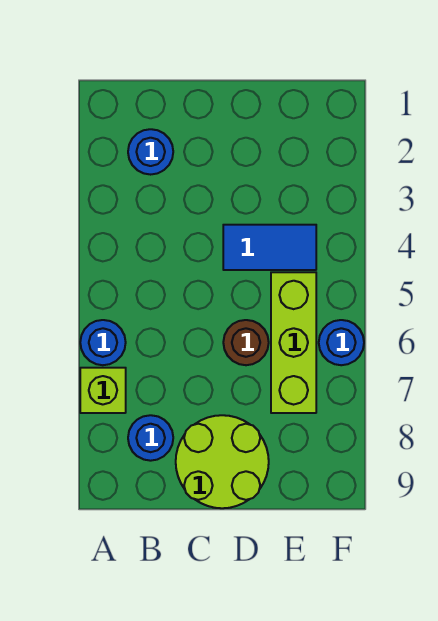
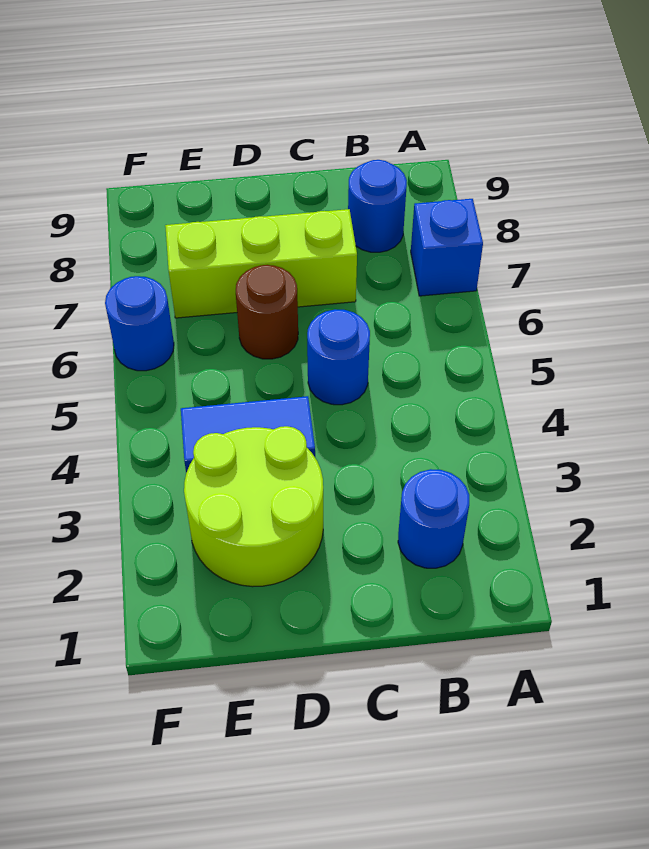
blue round brick A6 level 1 -> blue round brick C5 level 1
lime brick A7 level 1 -> blue brick A7 level 1
lime round brick C8:D9 level 1 -> lime round brick D2:E3 level 1
lime brick E5:E7 level 1 -> lime brick C7:E7 level 1

